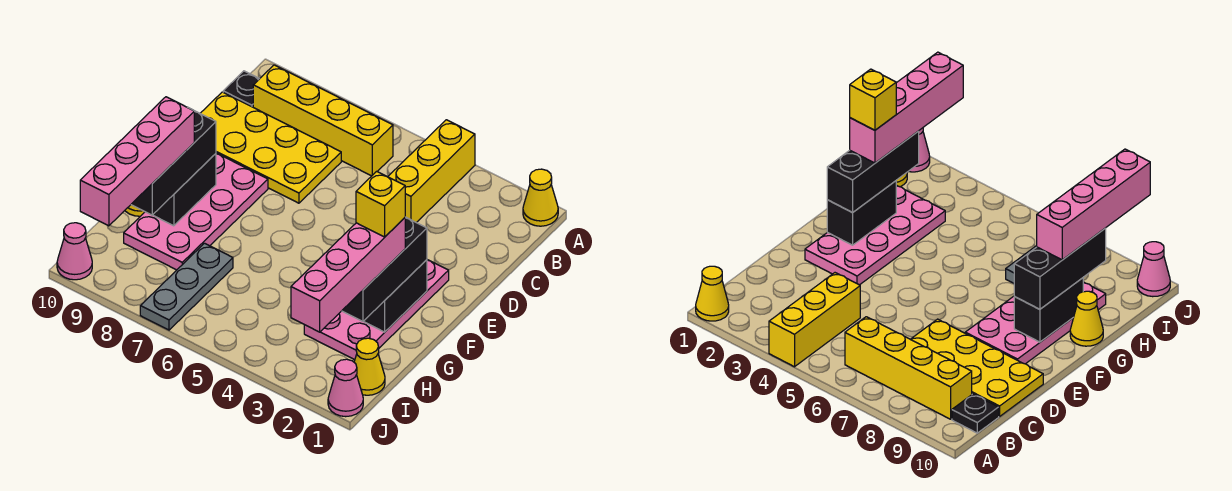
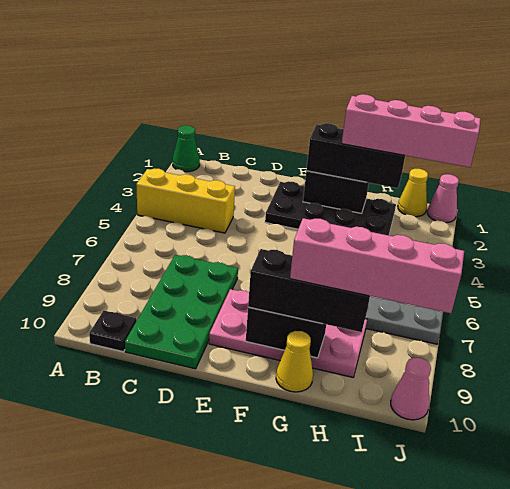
yellow cone A1 level 1 -> green cone A1 level 1
yellow brick B6:B9 level 1 -> none
yellow plate C7:D10 level 1 -> green plate C7:D10 level 1
pink plate E2:H3 level 1 -> black plate E2:H3 level 1
yellow brick G2 level 5 -> none

